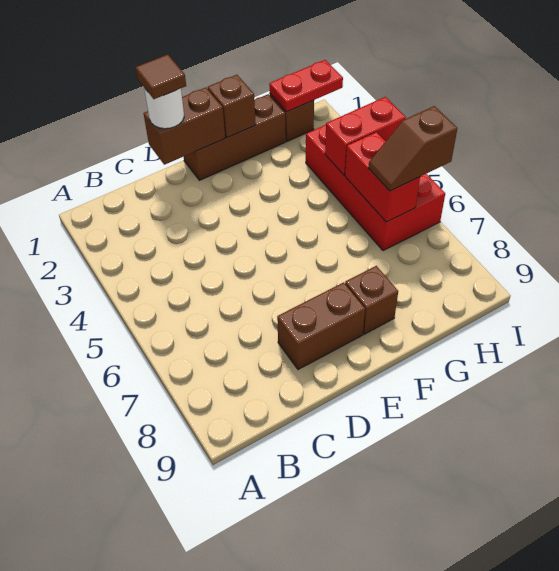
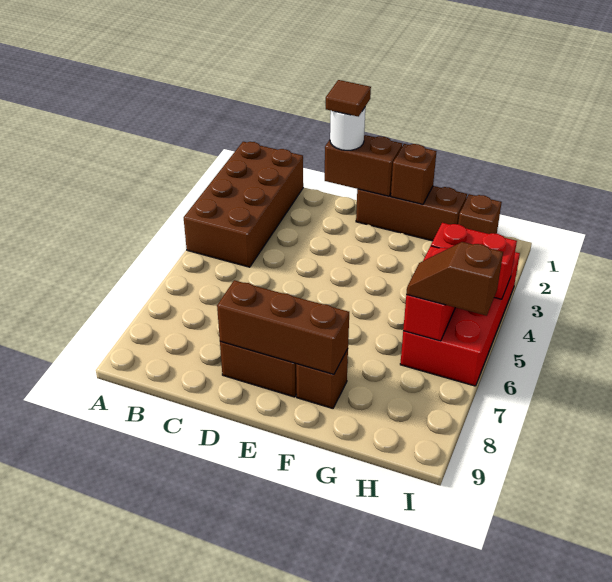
none -> brown brick A1:B4 level 1
none -> brown brick D8:F8 level 2
red plate H1:I1 level 2 -> none

